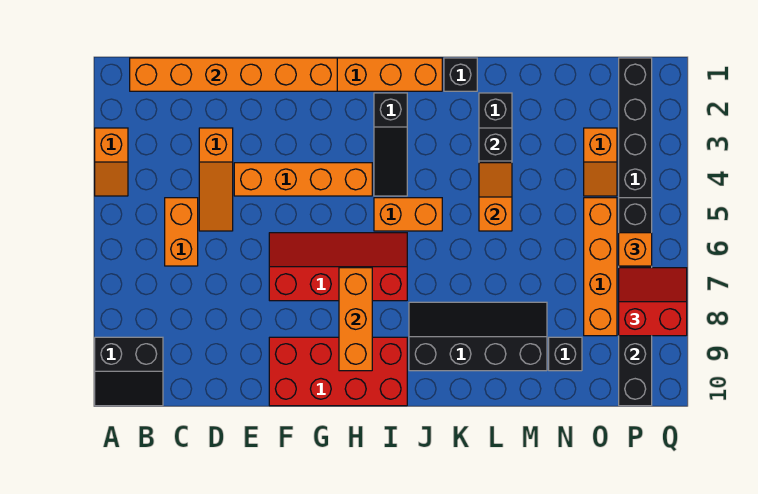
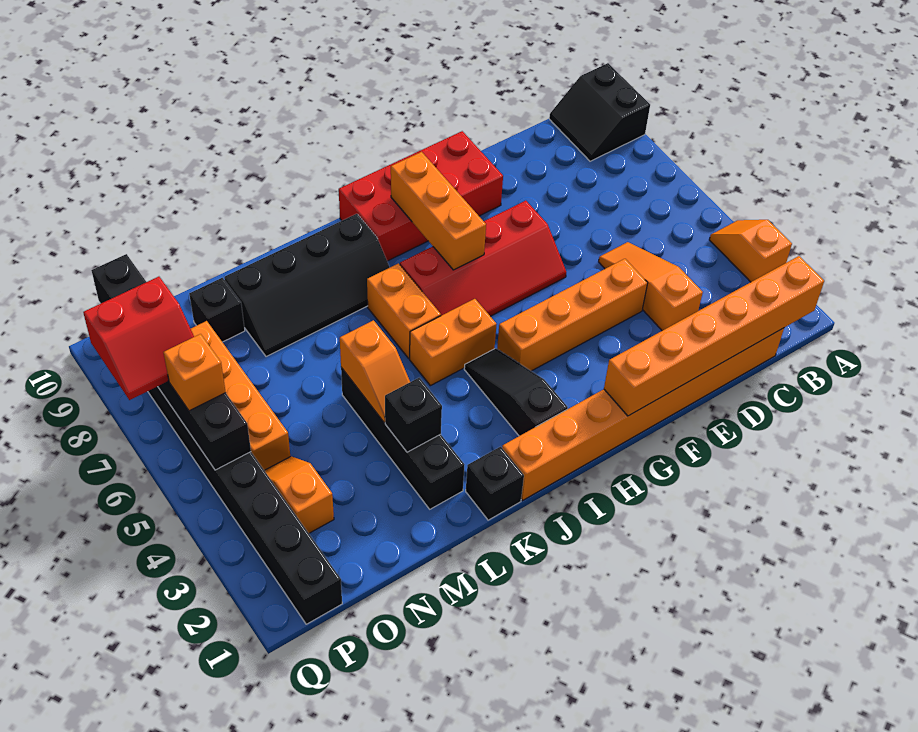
black slope A9:B10 level 1 top 9 -> black slope A9:B10 level 1 top A
orange brick C5:C6 level 1 -> orange brick J6:J7 level 1

